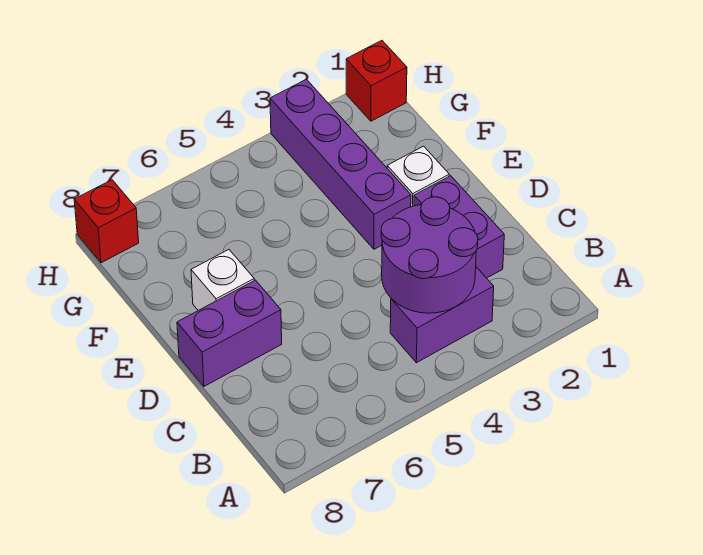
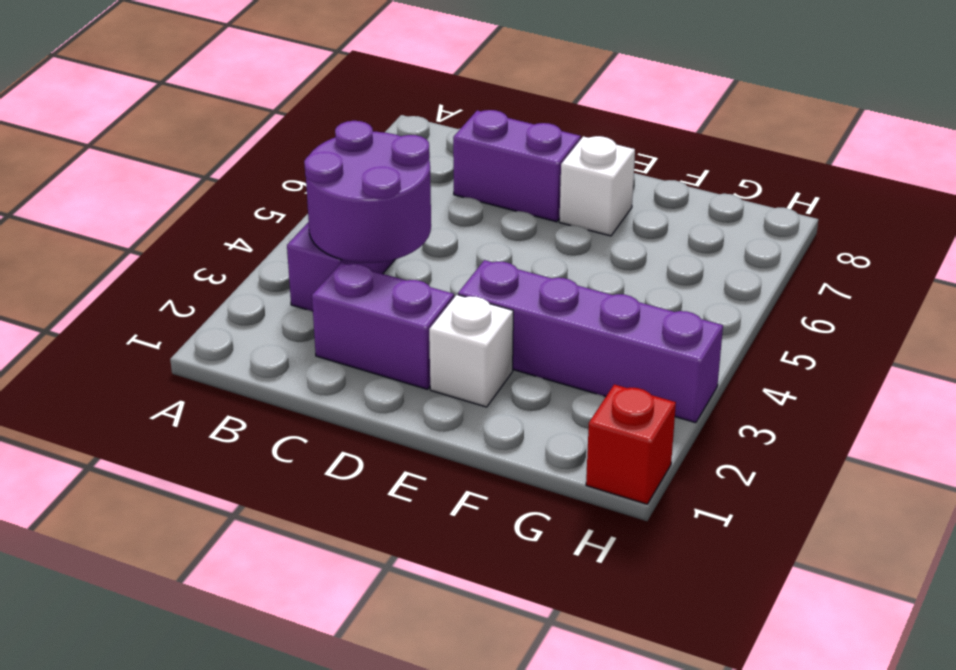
purple brick D7:D8 level 1 -> purple brick C7:D7 level 1
red brick H8 level 1 -> none

